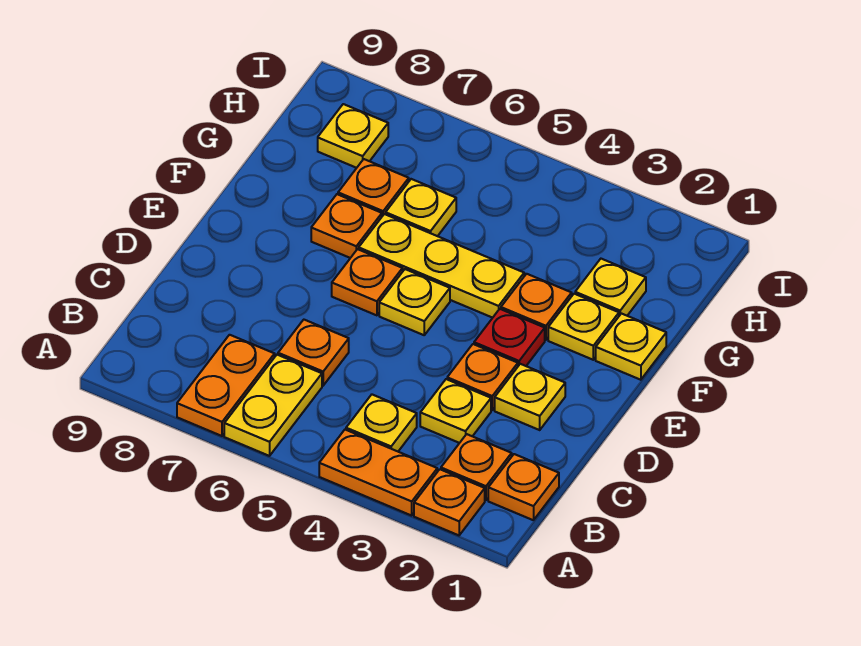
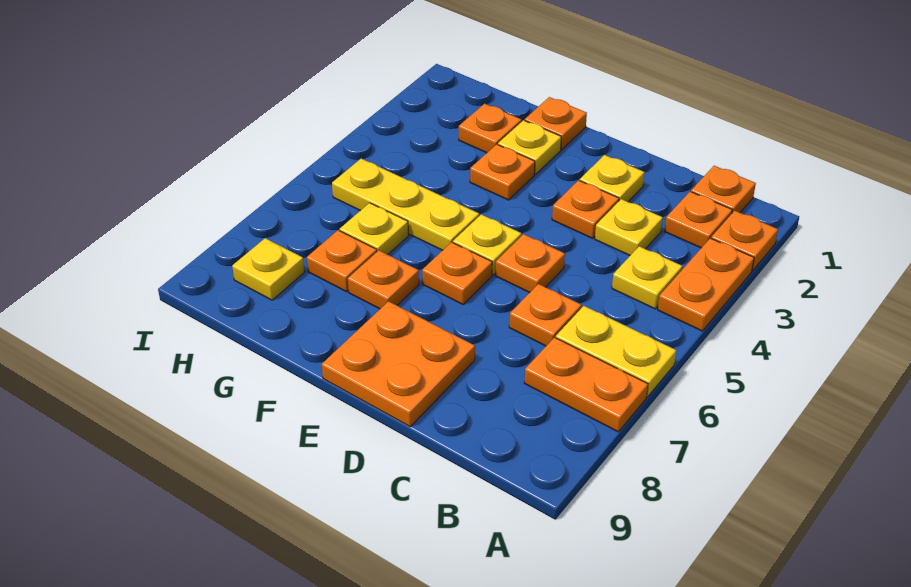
none -> orange plate D5 level 1
none -> orange plate D8:E9 level 1
red plate E3 level 1 -> none
yellow plate F1 level 1 -> orange plate F1 level 1
yellow plate F4:F6 level 1 -> yellow plate F5:H5 level 1
yellow plate G2 level 1 -> orange plate G2 level 1

